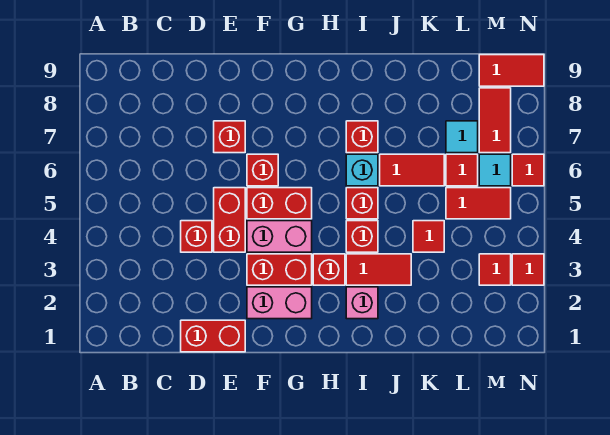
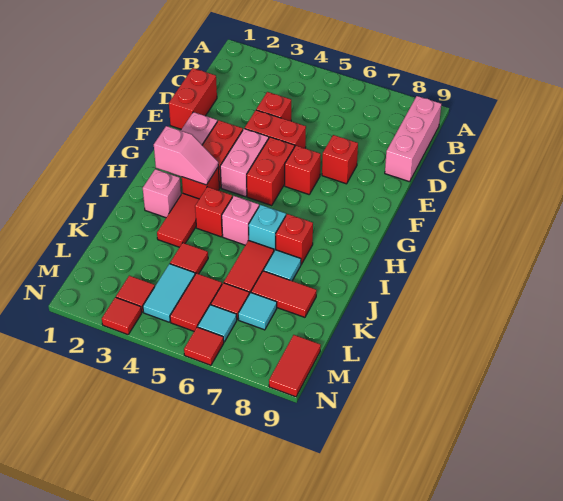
none -> pink brick B9:D9 level 1
none -> pink slope H2:H3 level 2 top 2
red brick I5 level 1 -> pink brick I5 level 1
none -> cyan tile J7 level 1
none -> cyan tile L4:M4 level 1
red tile M7:M8 level 1 -> red tile K7:K8 level 1

